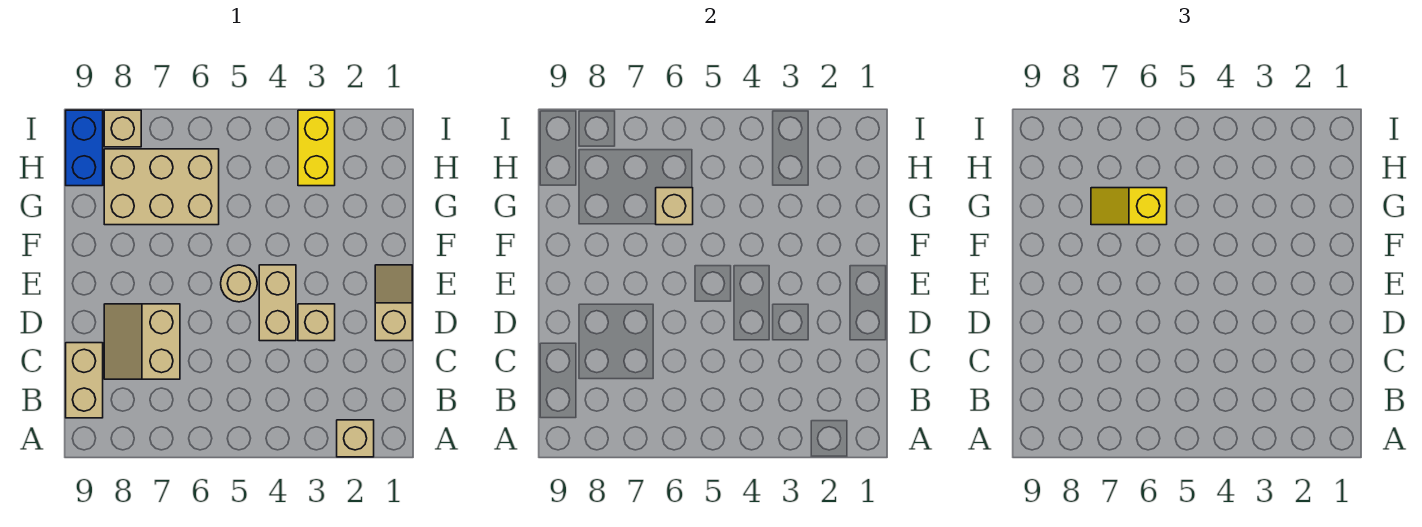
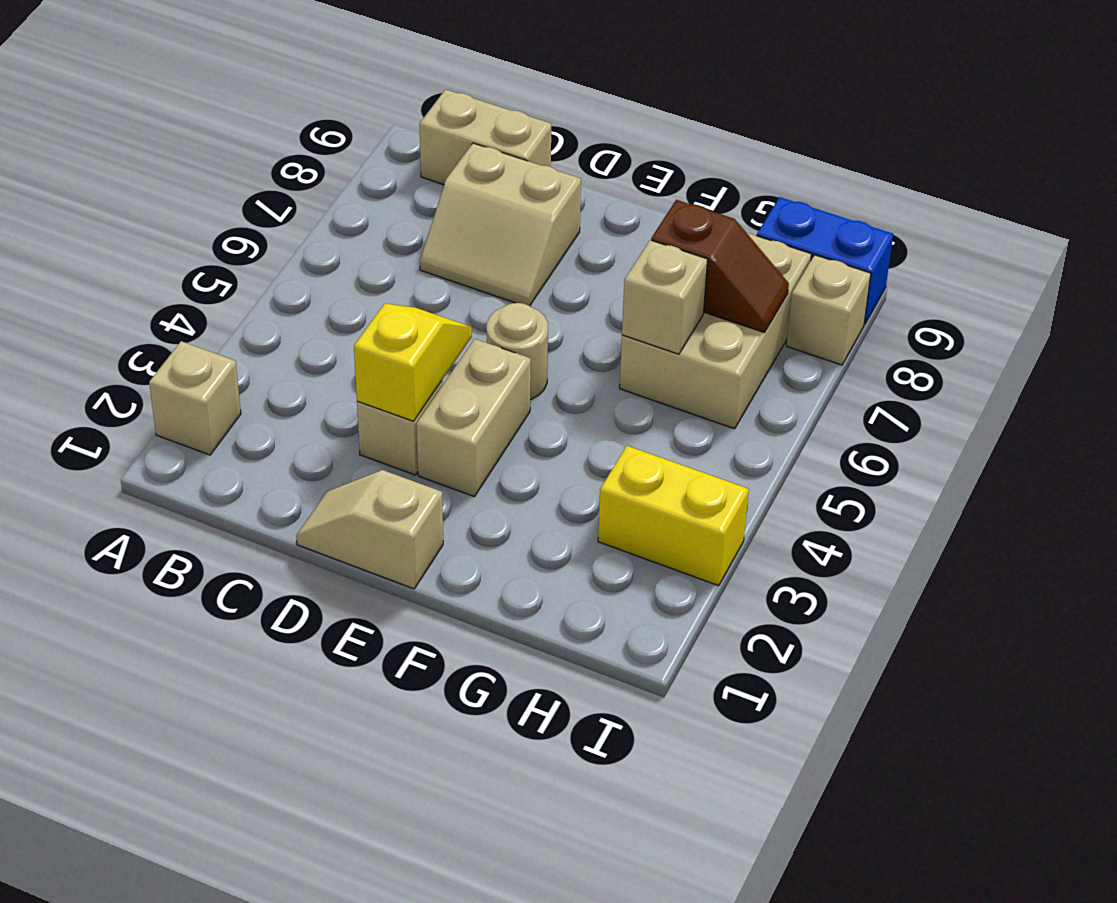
tan slope C7:D8 level 1 top 7 -> tan slope C7:D8 level 1 top 8
tan slope D1:E1 level 1 top D -> tan slope D1:E1 level 1 top E
tan brick D4:E4 level 1 -> tan brick E3:E4 level 1
yellow slope G6:G7 level 3 top 6 -> yellow slope D3:D4 level 2 top 3
none -> brown slope G7:H7 level 2 top G

